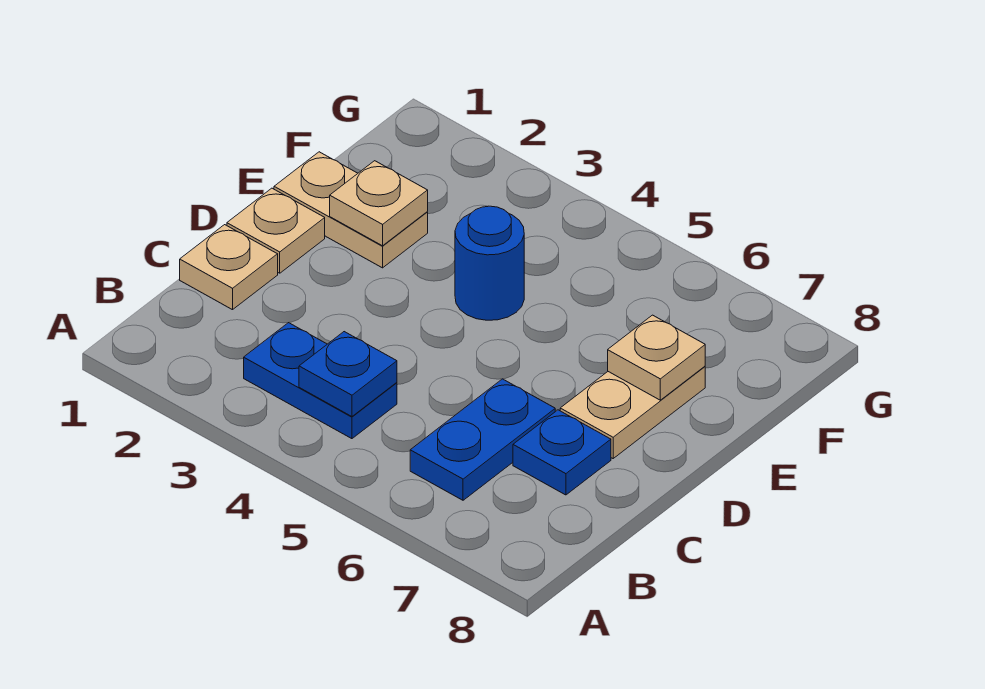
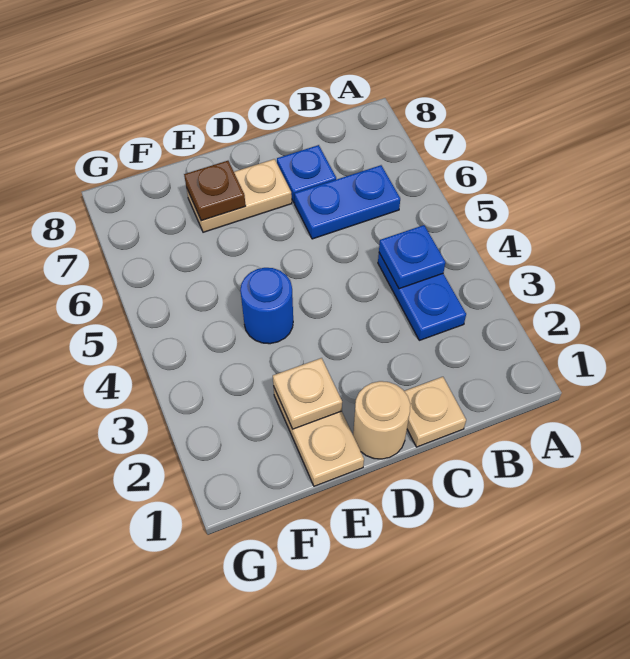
tan plate D1 level 1 -> tan round brick D1 level 1
tan plate E7 level 2 -> brown plate E7 level 2

